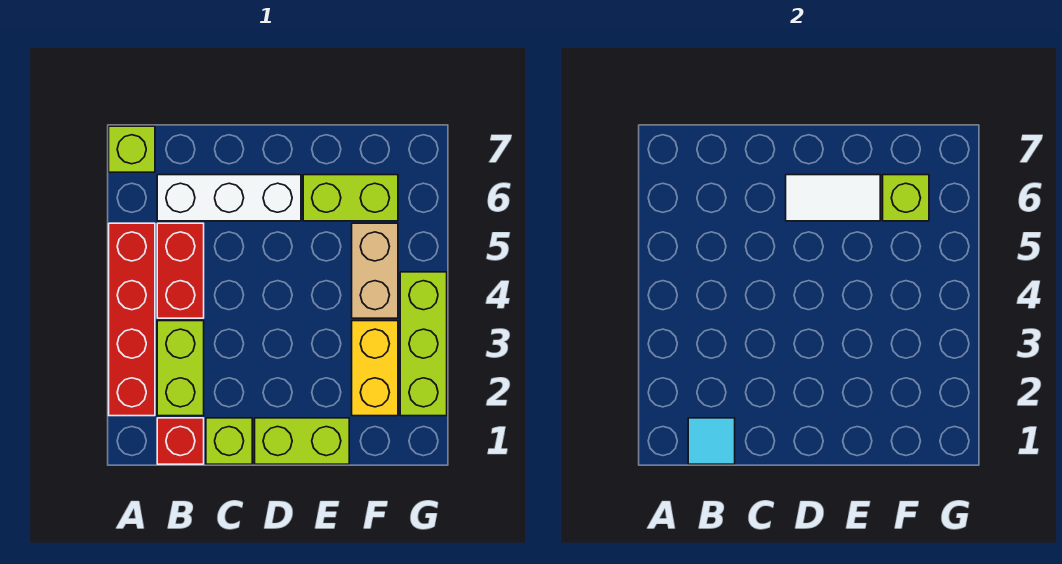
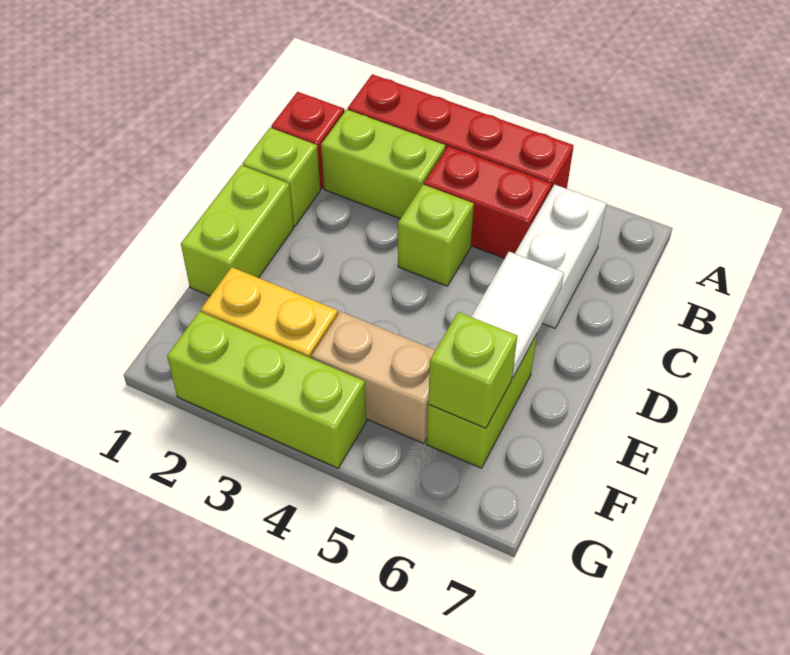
lime brick A7 level 1 -> lime brick C4 level 1
cyan tile B1 level 2 -> none
white brick B6:D6 level 1 -> white brick B6:C6 level 1

